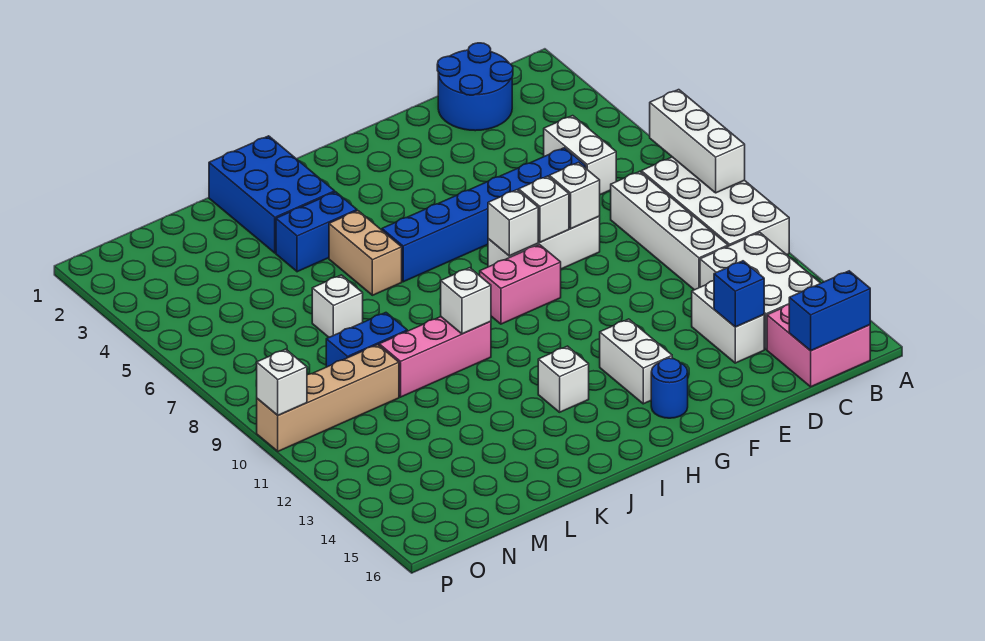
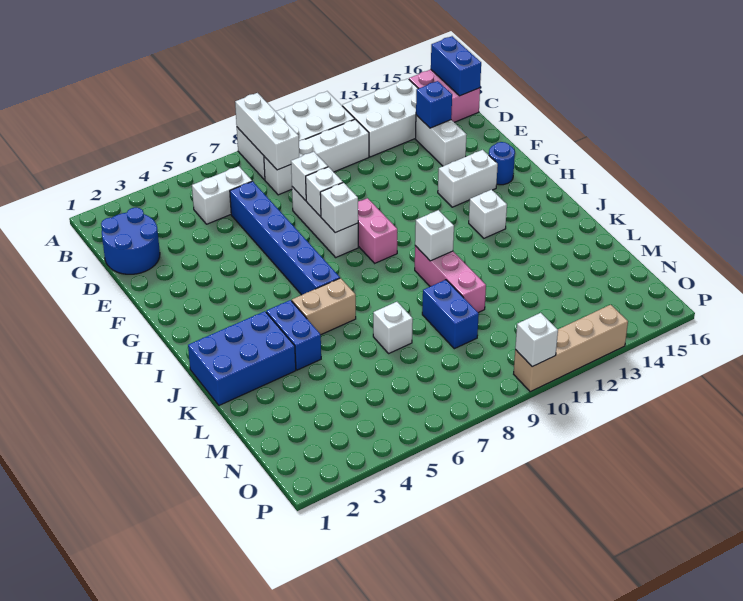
white brick A7:A9 level 2 -> white brick A8:C8 level 2
white brick D13:D14 level 1 -> white brick D14:E14 level 1
tan brick M10:P10 level 1 -> tan brick P10:P13 level 1

